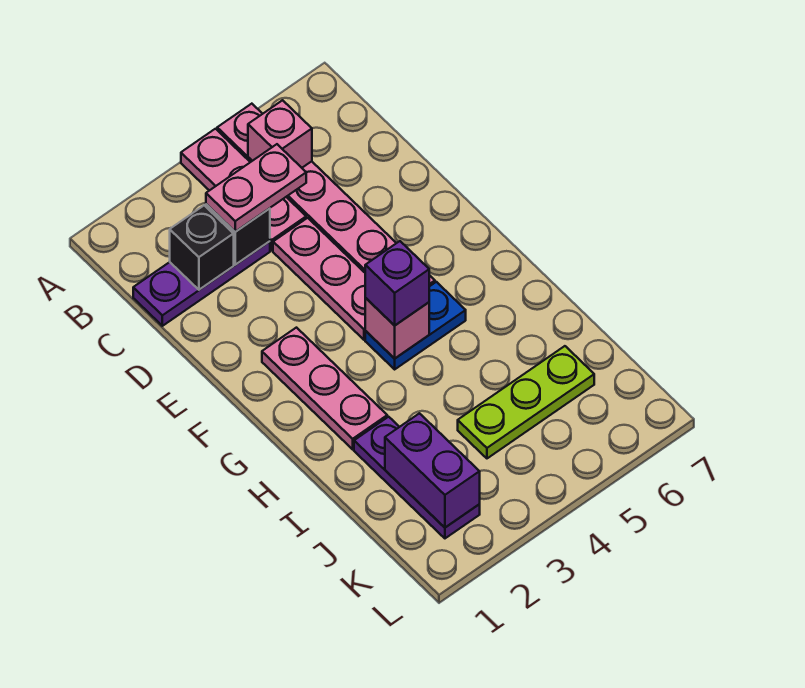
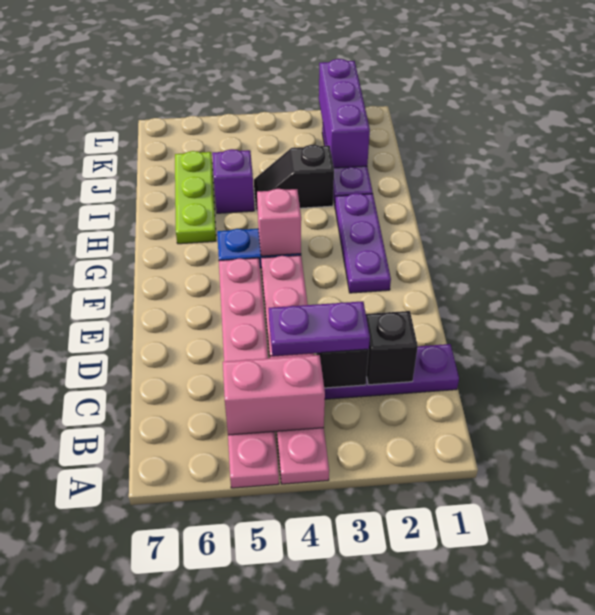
pink brick B5 level 2 -> pink brick B4:B5 level 2
pink plate C3:C4 level 3 -> purple plate C3:C4 level 3
pink plate F2:H2 level 1 -> purple plate F2:H2 level 1
purple brick G4 level 3 -> purple brick I5 level 1
none -> black slope I3:I4 level 1 top 3
purple brick J2:K2 level 2 -> purple brick J2:L2 level 2
lime plate J4:J6 level 1 -> lime plate H6:J6 level 1

